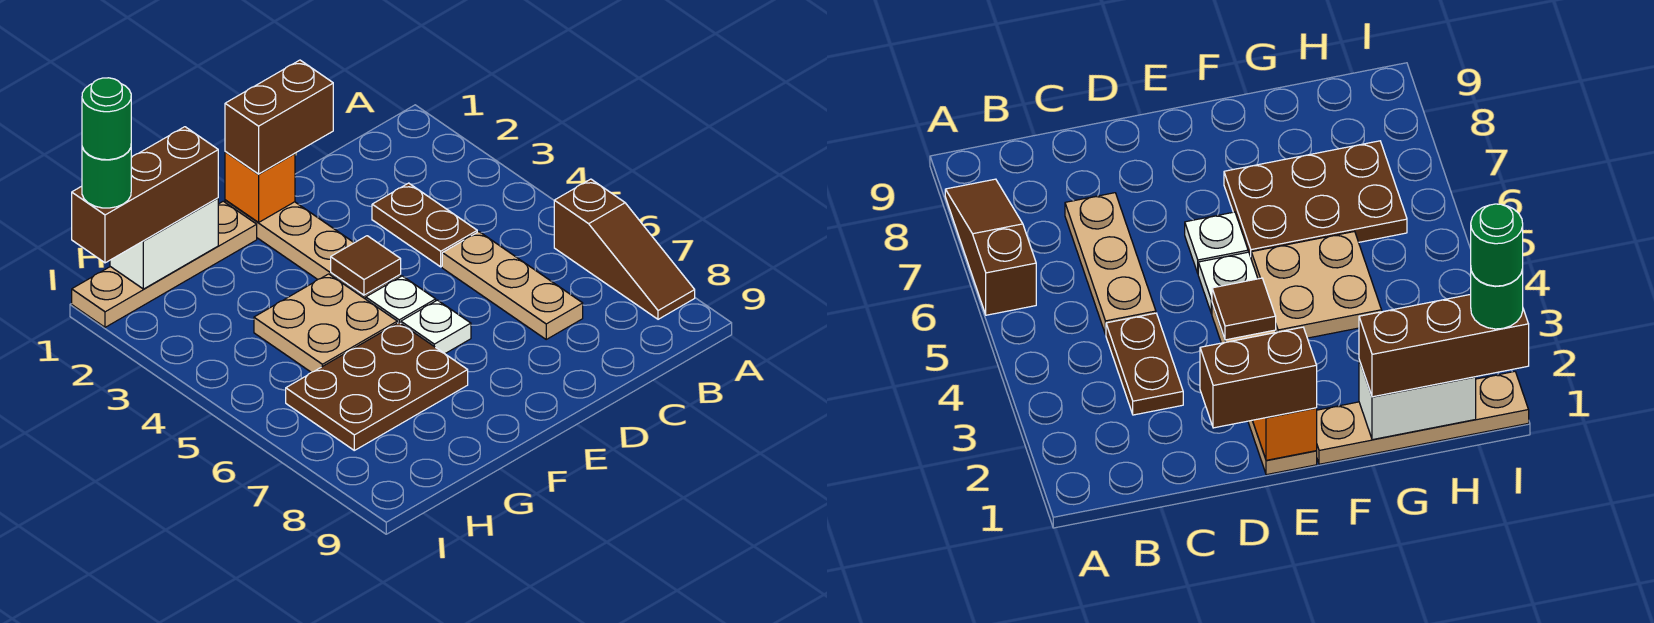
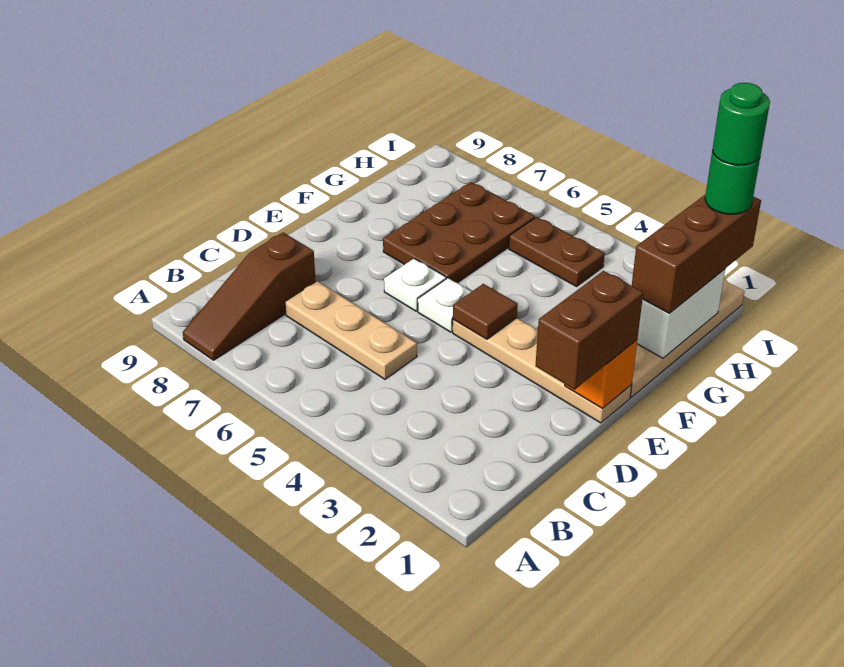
brown slope A6:A8 level 1 top 6 -> brown slope A8:C8 level 1 top C
brown plate C3:C4 level 1 -> brown plate H4:H5 level 1
tan plate F4:G5 level 1 -> none

